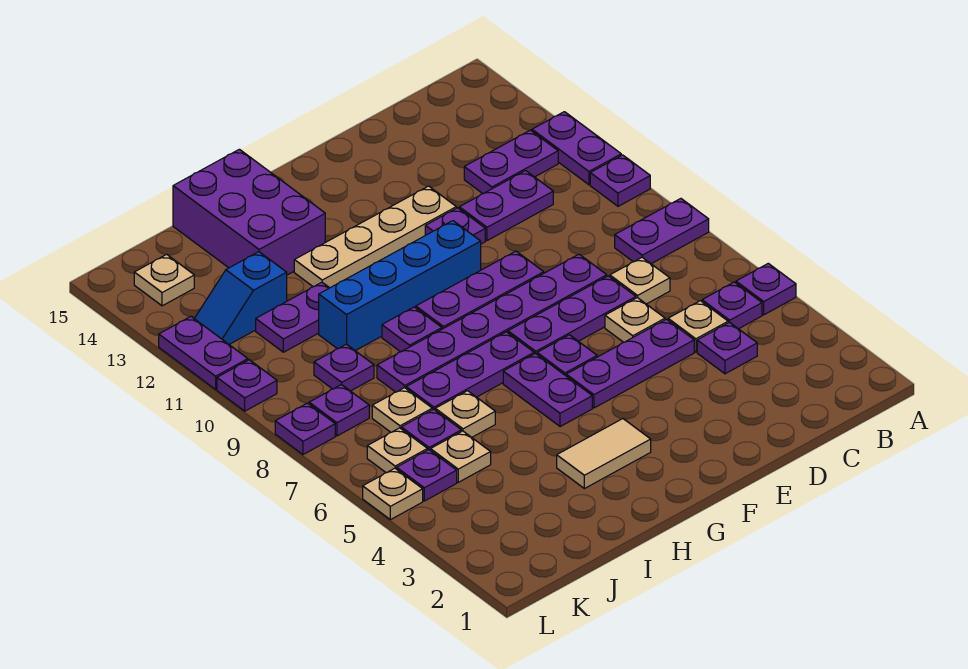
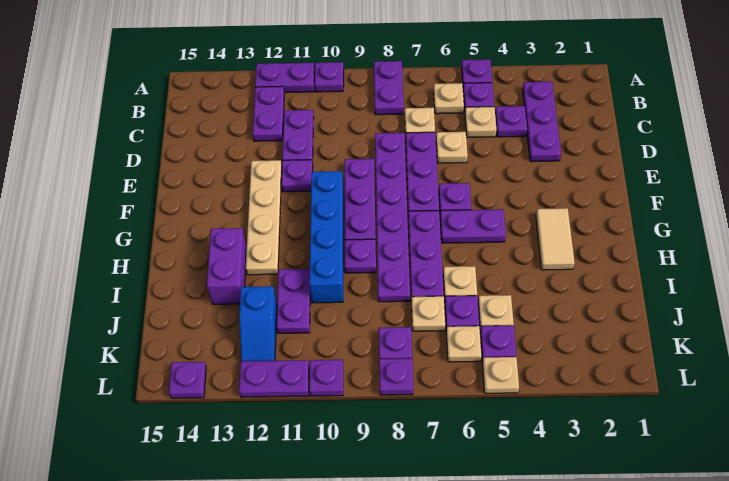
purple plate D5:F5 level 1 -> purple plate B3:D3 level 1
purple brick H13:I15 level 1 -> purple brick H13:I13 level 1
purple plate J9 level 1 -> purple plate L14 level 1
tan plate K14 level 1 -> tan plate B6 level 1

